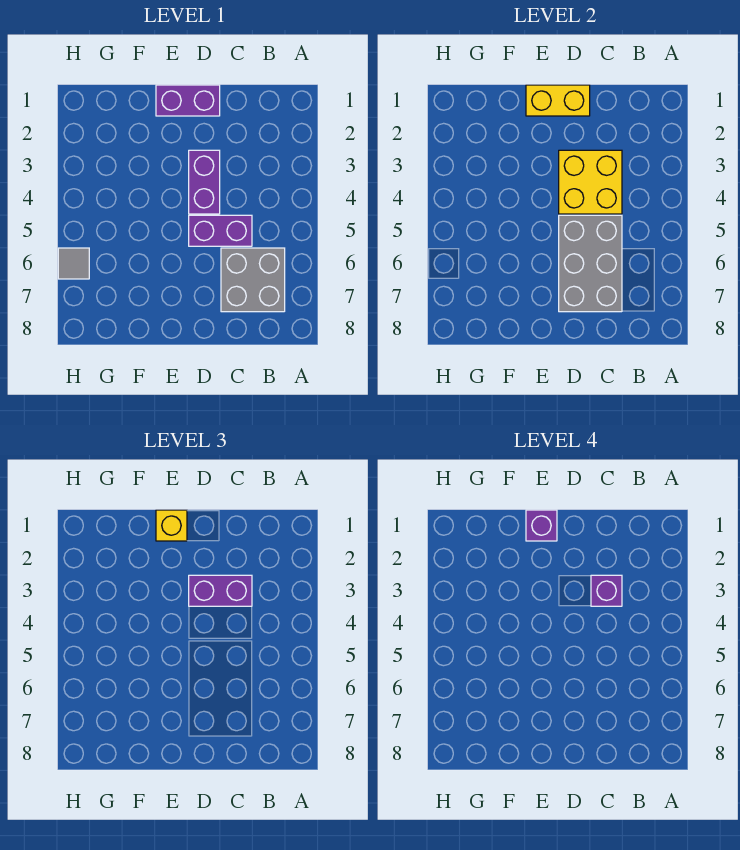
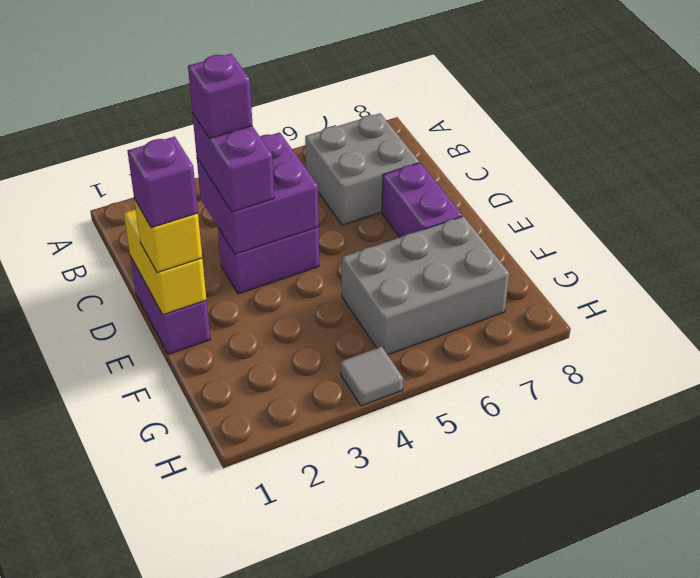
yellow brick C3:D4 level 2 -> purple brick C3:D4 level 2
purple brick C5:D5 level 1 -> purple brick D7:E7 level 1
grey brick C5:D7 level 2 -> grey brick F5:G7 level 1
grey tile H6 level 1 -> grey tile H4 level 1

